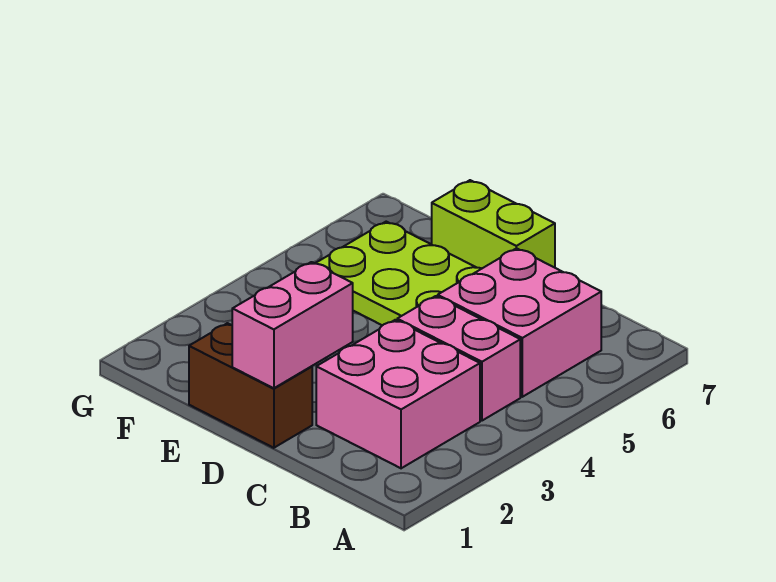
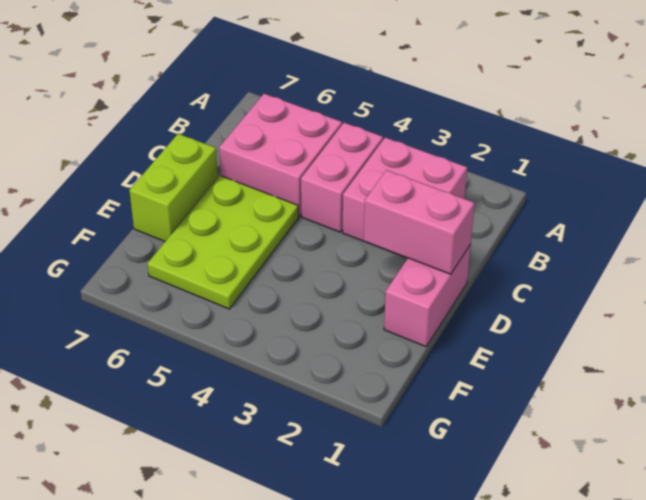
brown brick D1:E1 level 1 -> pink brick D1:E1 level 1

